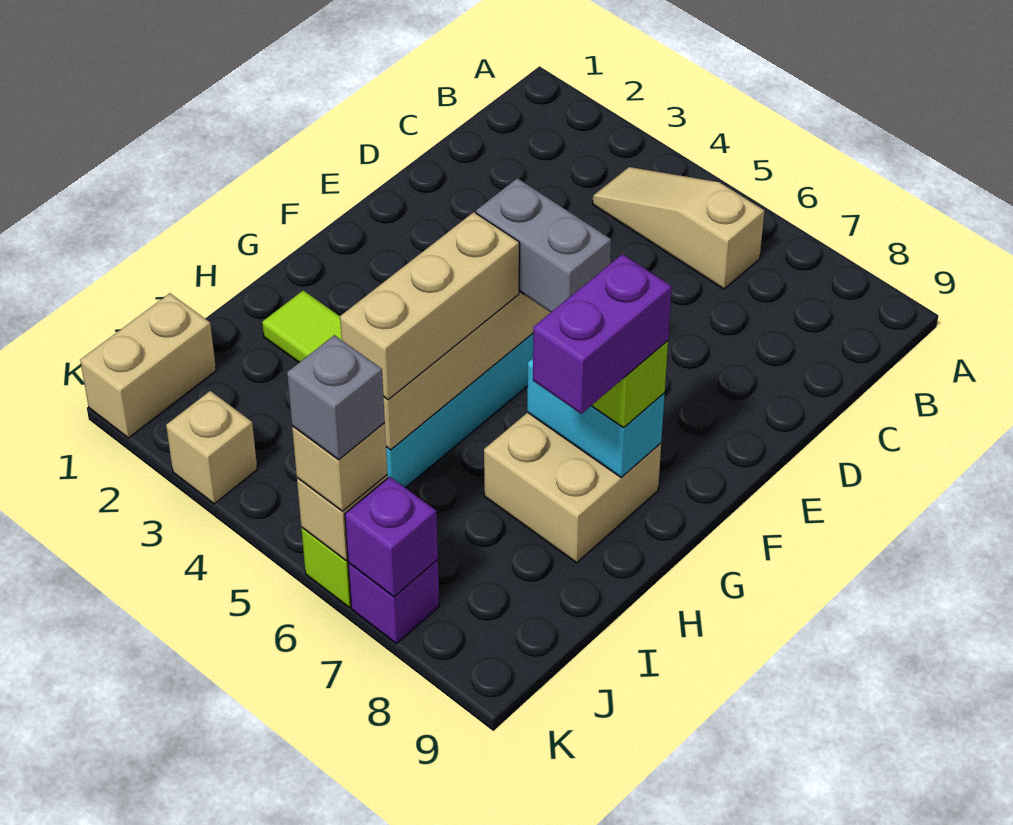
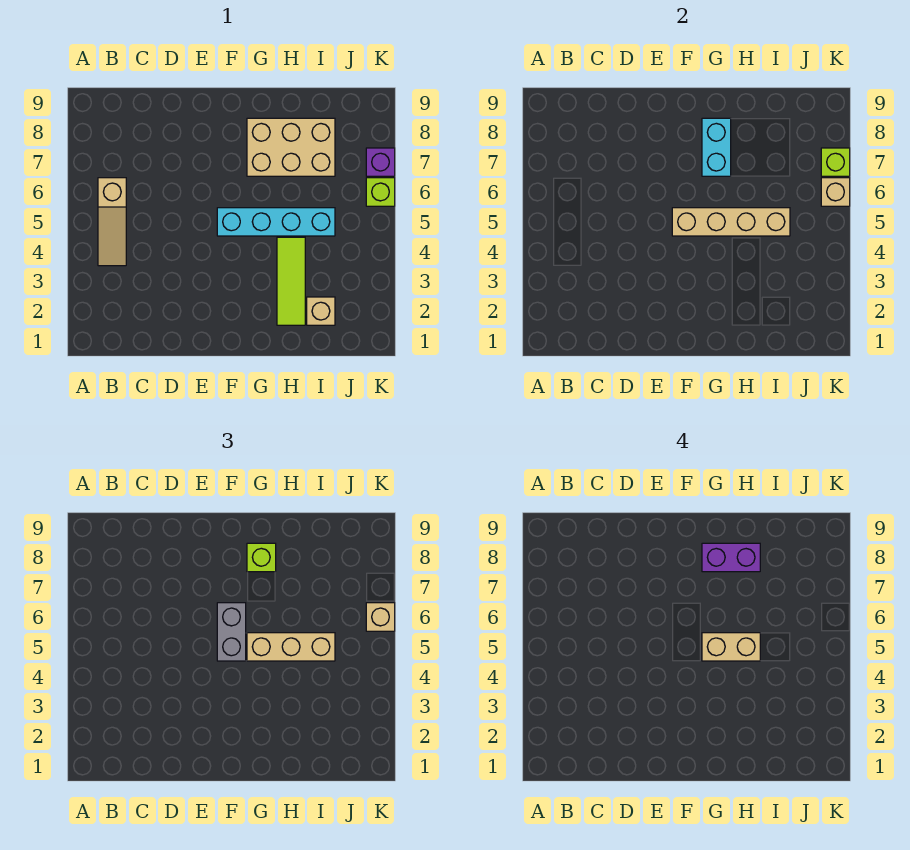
tan brick G7:H8 level 1 -> tan brick G7:I8 level 1
tan brick J1:K1 level 1 -> tan brick G5:H5 level 4
tan brick K3 level 1 -> tan brick I2 level 1
grey brick K6 level 4 -> none
purple brick K7 level 2 -> lime brick K7 level 2

